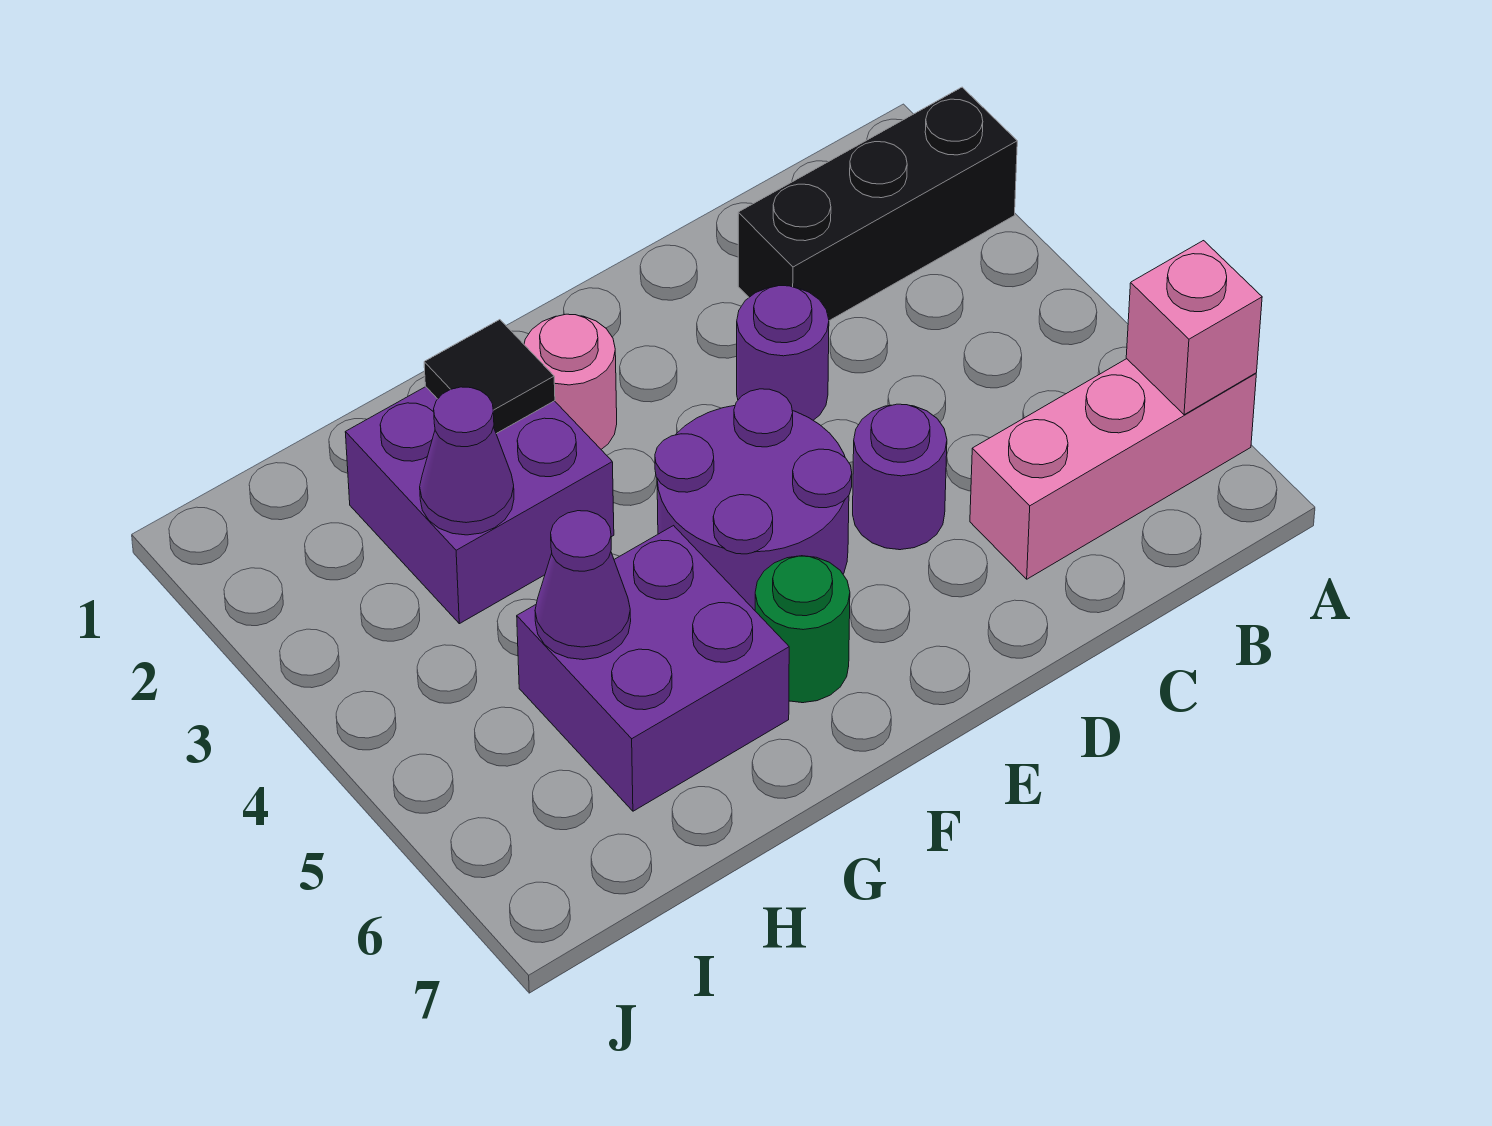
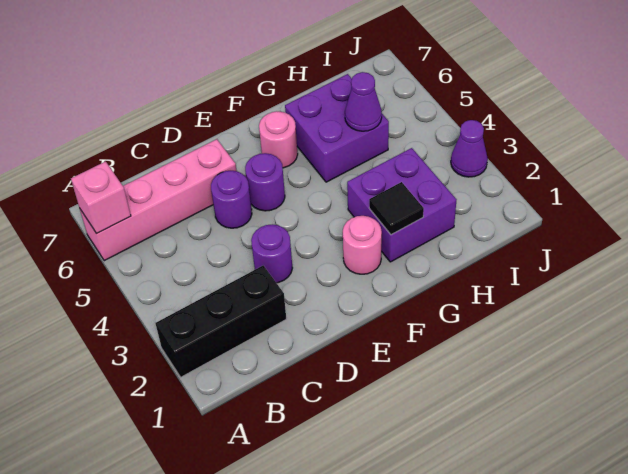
pink brick A6:C6 level 1 -> pink brick A6:D6 level 1
purple round brick E4:F5 level 1 -> purple round brick E5 level 1
green round brick F6 level 1 -> pink round brick F6 level 1
purple cone H3 level 2 -> purple cone J3 level 1

